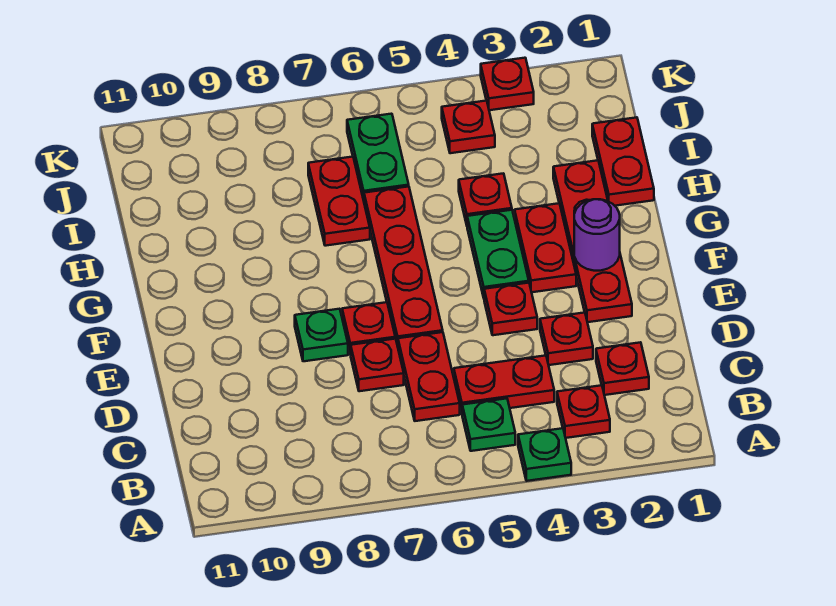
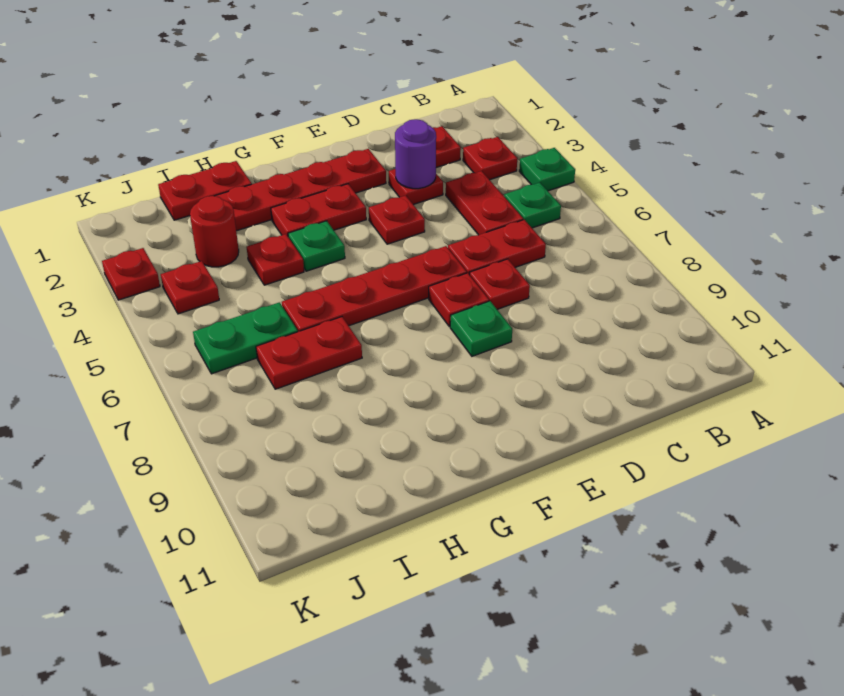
purple round brick F2 level 2 -> purple round brick D3 level 2
green plate F4:G4 level 1 -> green plate G4 level 1
none -> red round brick I3 level 1

